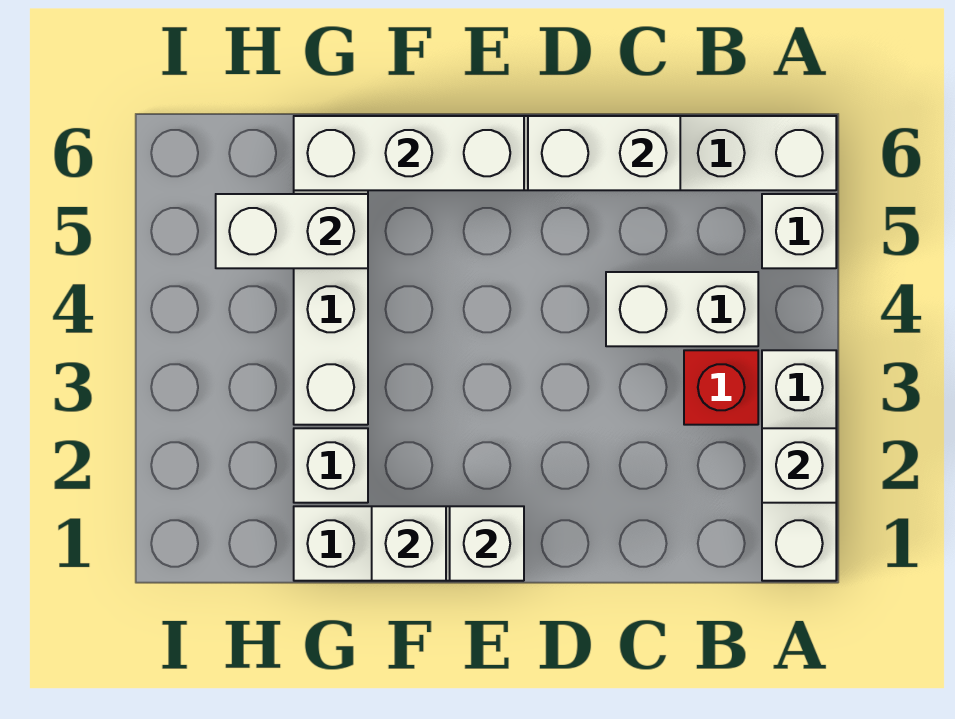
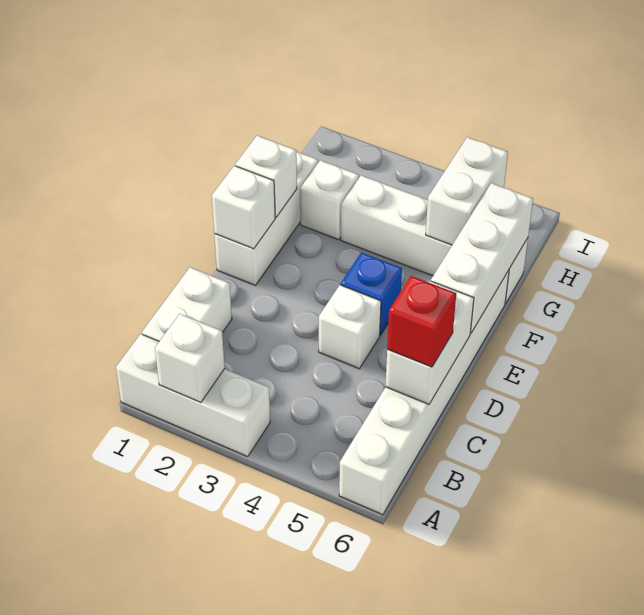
white brick A5 level 1 -> white brick D4 level 1
red brick B3 level 1 -> red brick C6 level 3
white brick B4:C4 level 1 -> white brick B1:C1 level 1
none -> blue brick E4 level 1

